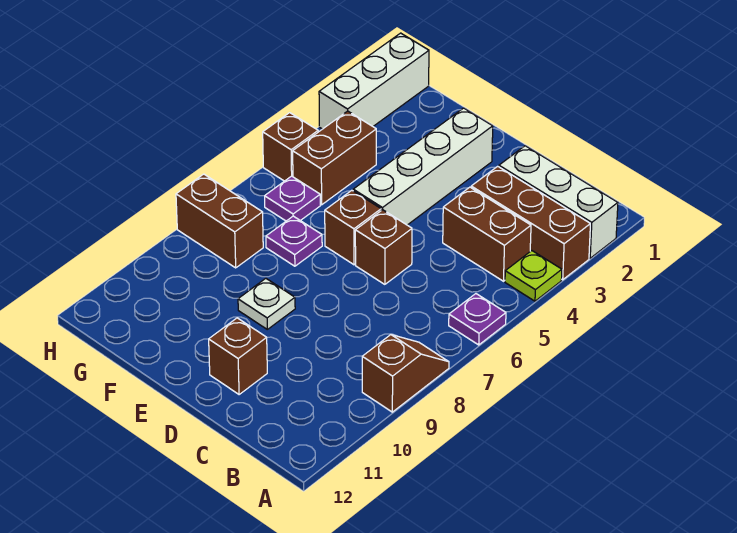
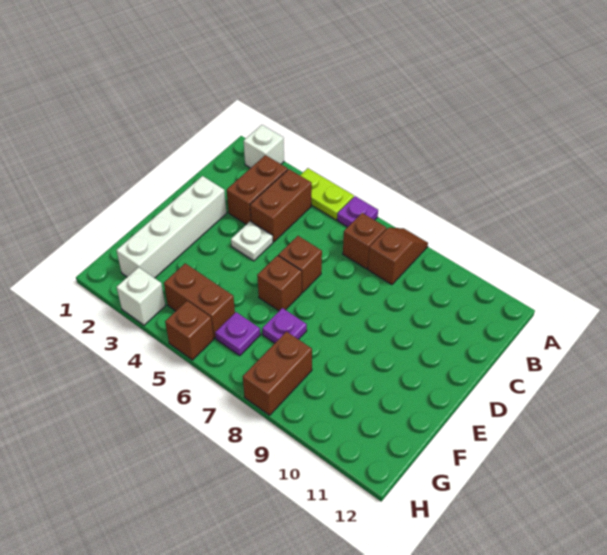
white brick A2:C2 level 1 -> white brick A2 level 1
brown brick A3:C3 level 1 -> brown brick B3:C3 level 1
lime plate A4 level 1 -> lime plate A4:A5 level 1
brown slope A8:A9 level 1 top 9 -> brown slope A8:B8 level 1 top B
brown brick D11 level 1 -> brown brick B7 level 1
white brick E2:E5 level 1 -> white brick D2:G2 level 1
white plate E9 level 1 -> white plate D4 level 1
white brick H1:H3 level 1 -> white brick H3 level 1

